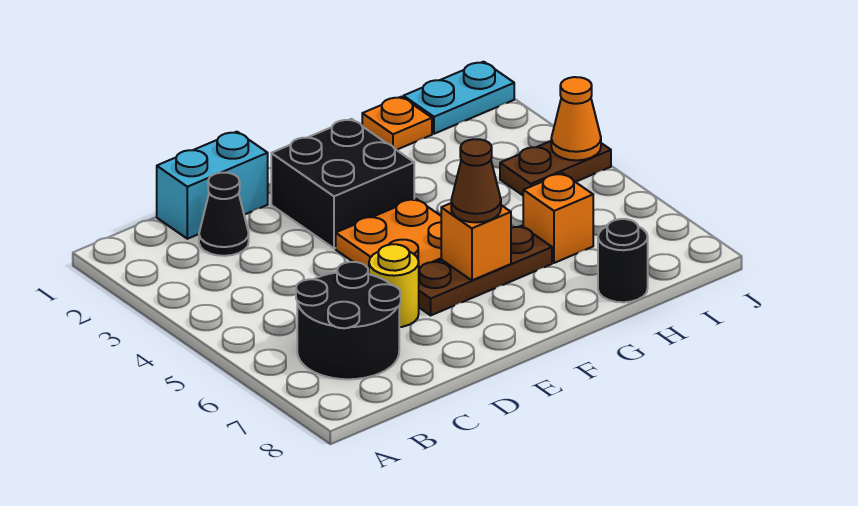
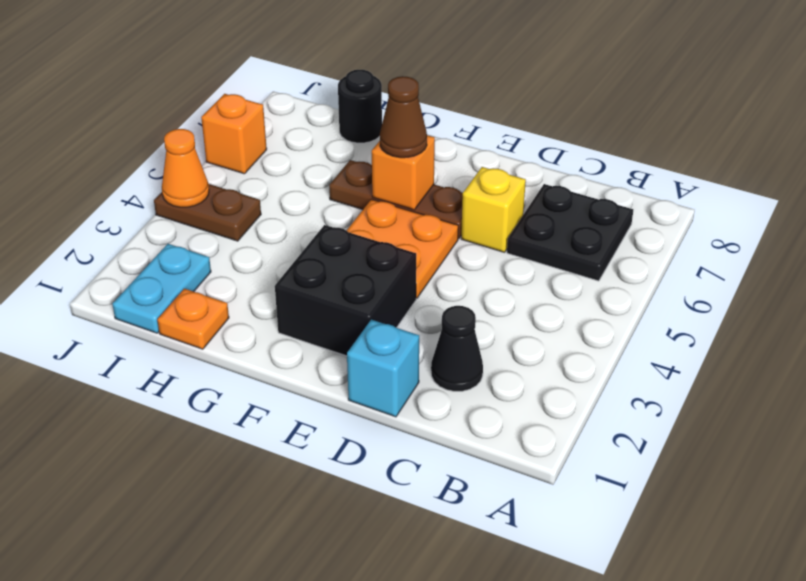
black round brick B6:C7 level 1 -> black plate B6:C7 level 1
cyan brick C1:D1 level 1 -> cyan brick D1 level 1
yellow round brick D6 level 1 -> yellow brick D6 level 1
orange brick H6 level 1 -> orange brick J6 level 1
cyan plate I1:J1 level 1 -> cyan plate I1:I2 level 1

